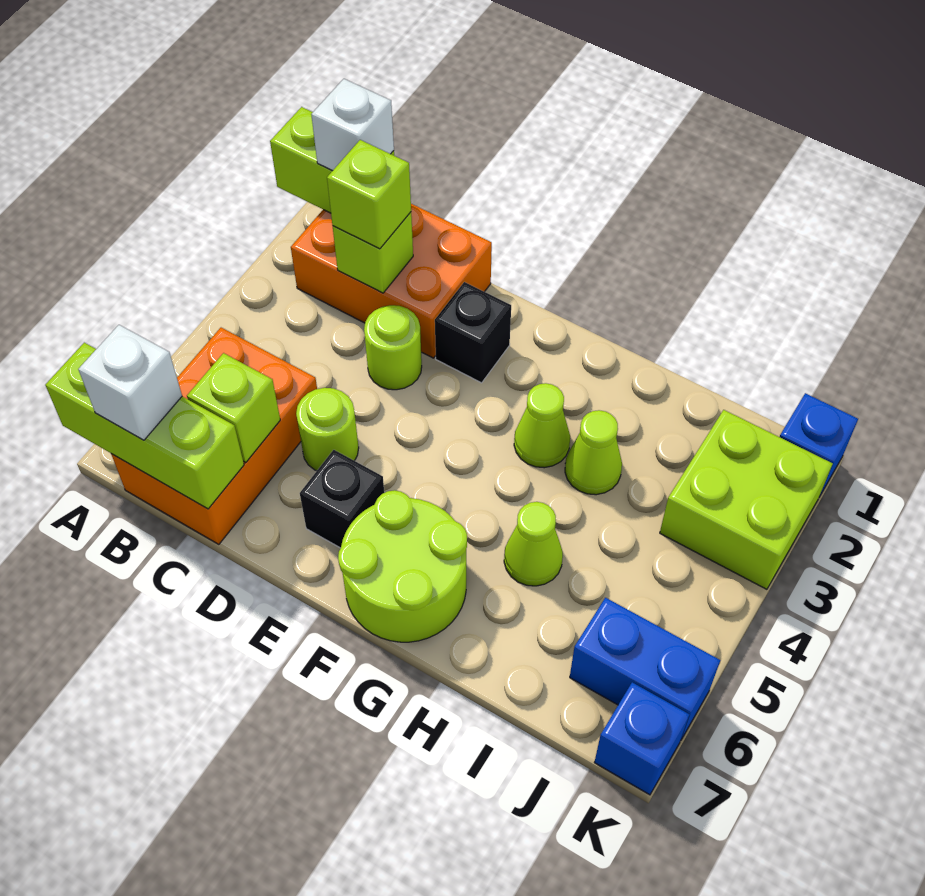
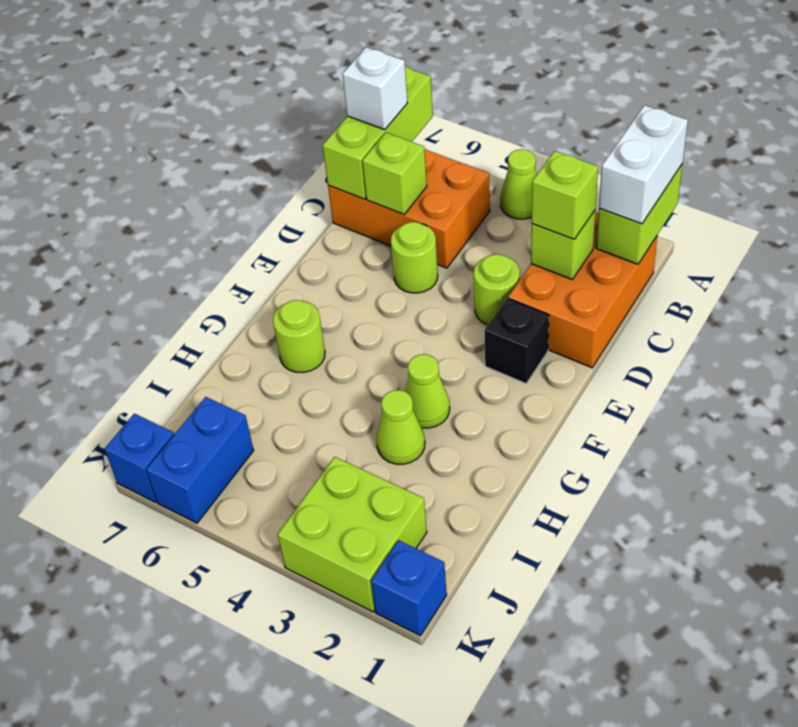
white brick B1 level 3 -> white brick A1:B1 level 3
black brick E6 level 1 -> none
lime round brick F6:G7 level 1 -> lime round brick G6 level 1
lime cone H5 level 1 -> lime cone A4 level 1

